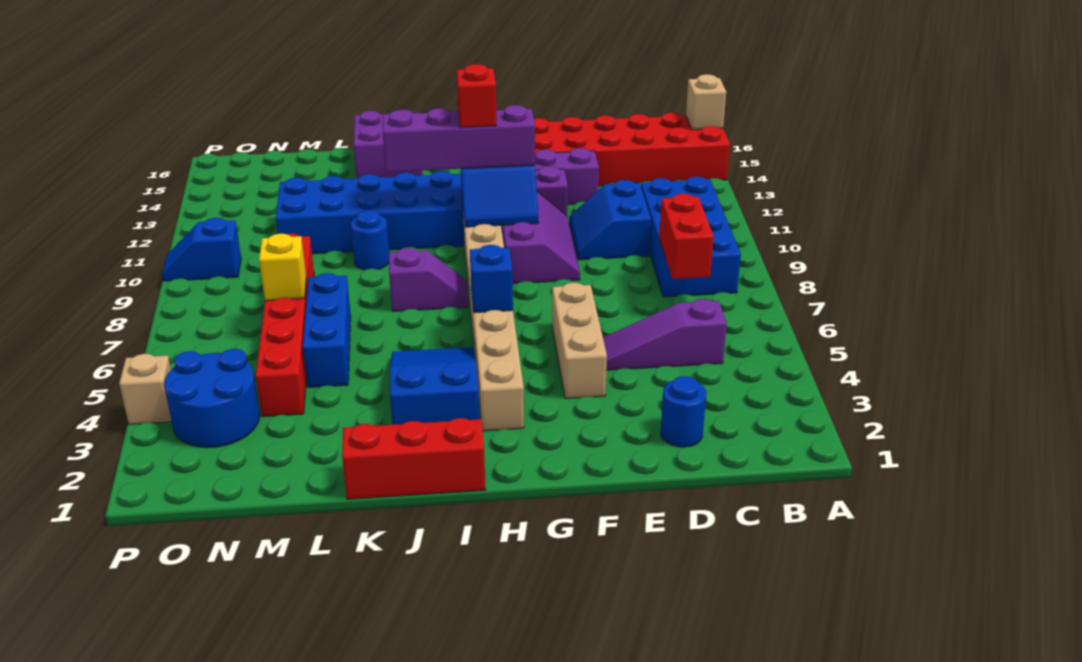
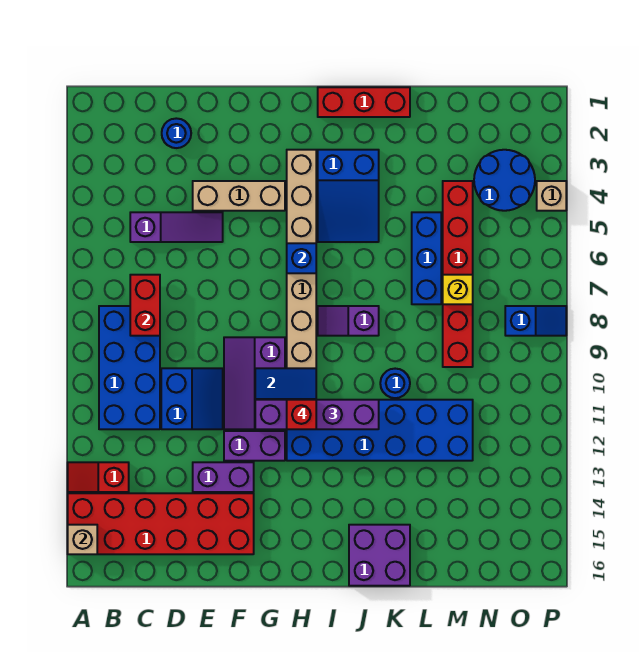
none -> red slope A13:B13 level 1 top B
tan brick F4:F6 level 1 -> tan brick E4:G4 level 1
blue slope O10:P10 level 1 top O -> blue slope O8:P8 level 1 top O

